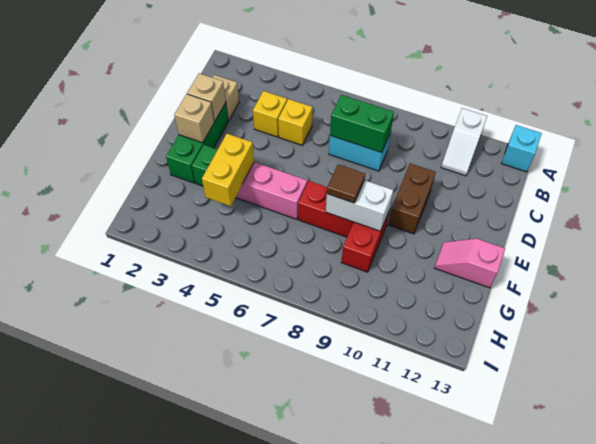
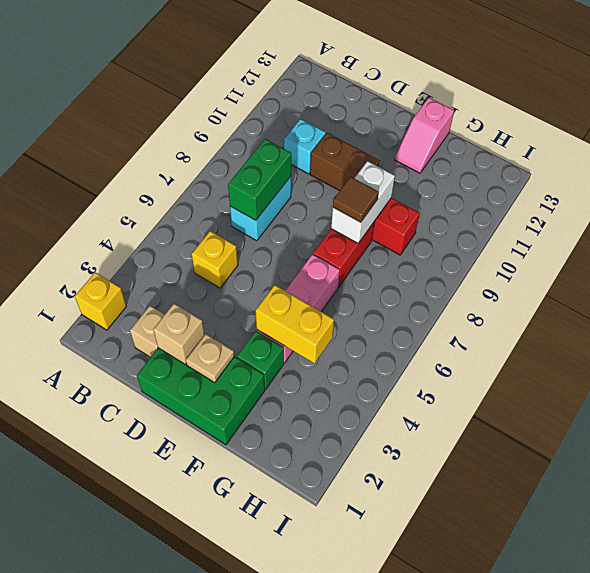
white slope A11:B11 level 1 top A -> none
cyan brick A13 level 1 -> cyan brick C10 level 1
yellow brick C4 level 1 -> yellow brick A2 level 1
green brick D2:F2 level 1 -> green brick D1:F2 level 1
tan brick E2 level 2 -> tan plate E2 level 2

